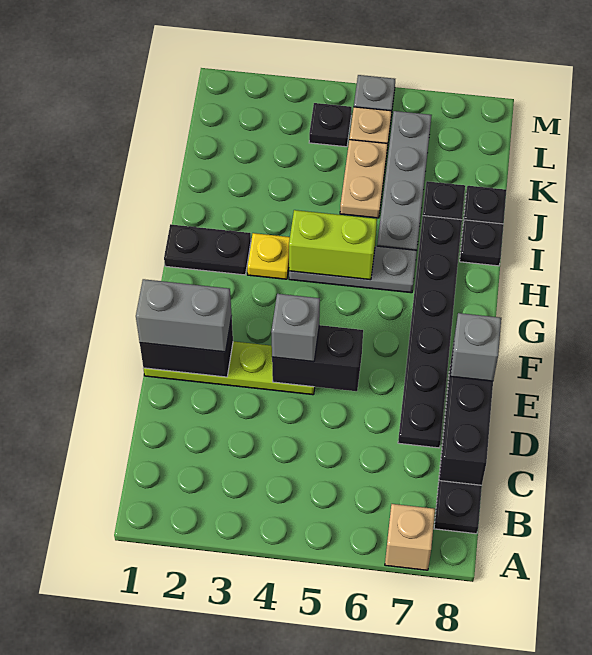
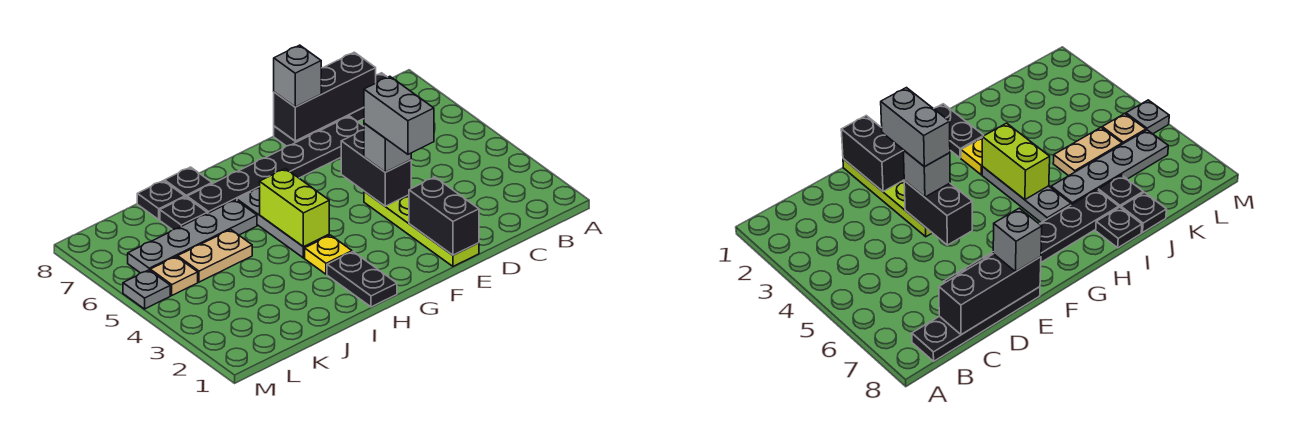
tan brick A7 level 1 -> none
grey brick E1:E2 level 3 -> grey brick E3:E4 level 4
black plate L4 level 1 -> none

